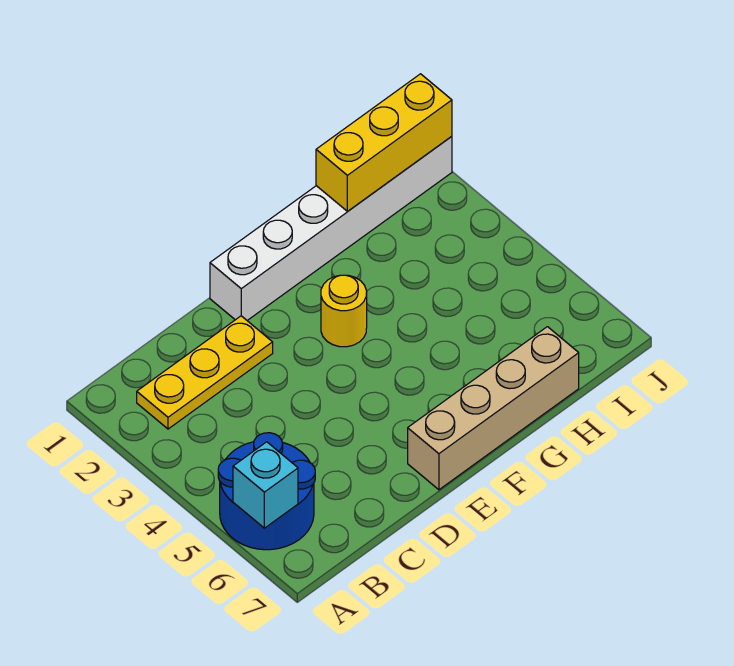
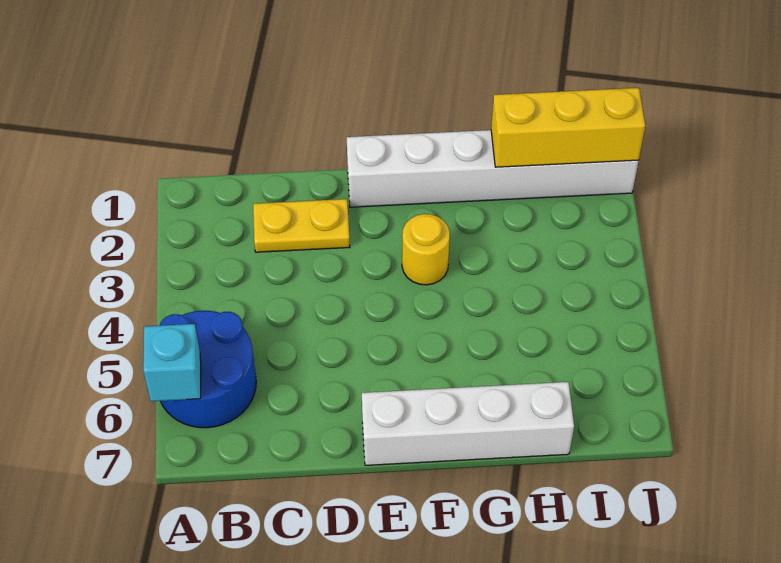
yellow plate B2:D2 level 1 -> yellow plate C2:D2 level 1
tan brick E7:H7 level 1 -> white brick E7:H7 level 1

